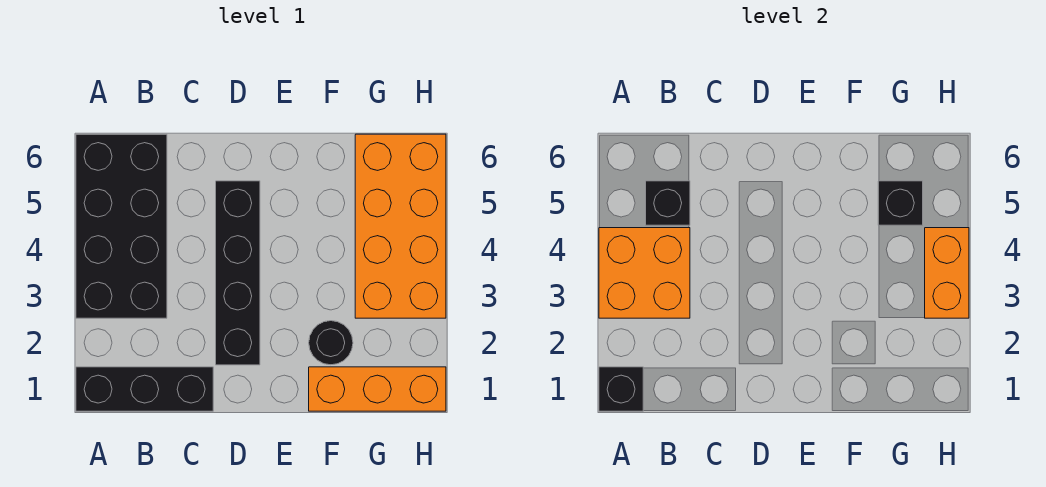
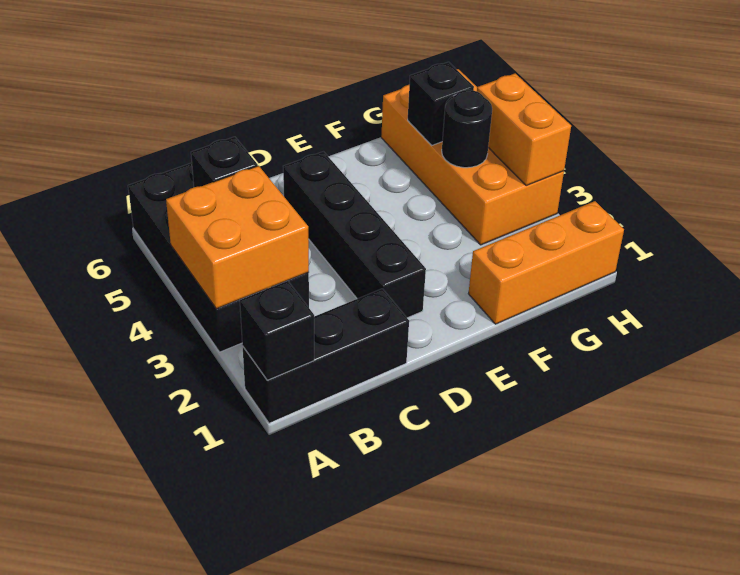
black round brick F2 level 1 -> black round brick G4 level 2

